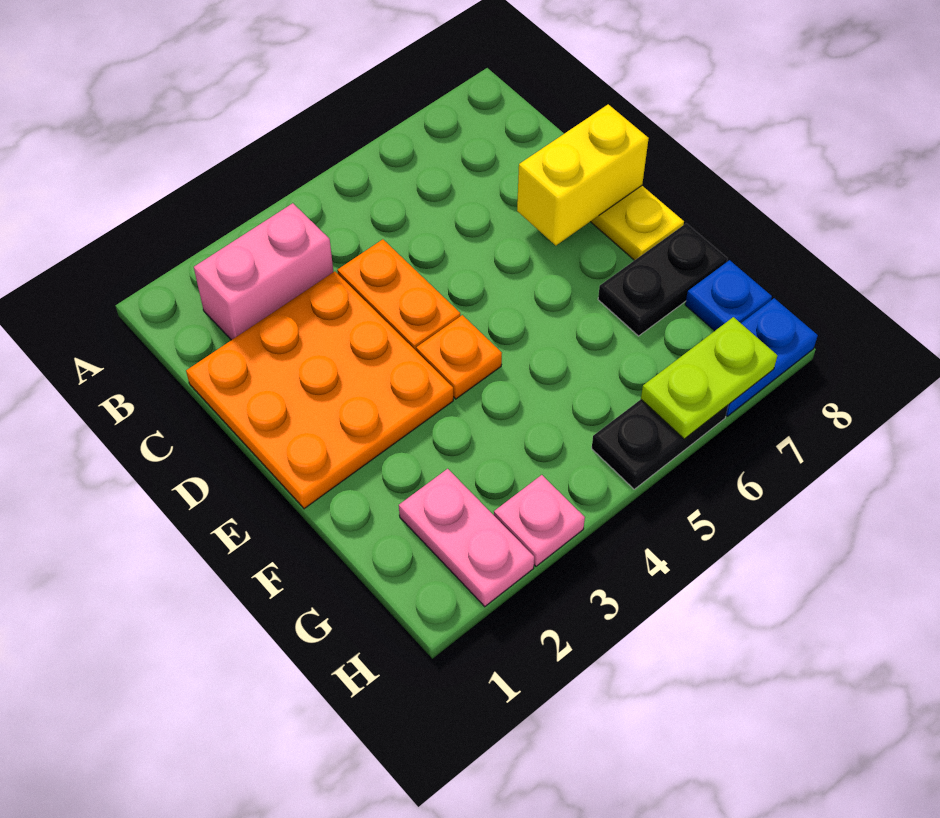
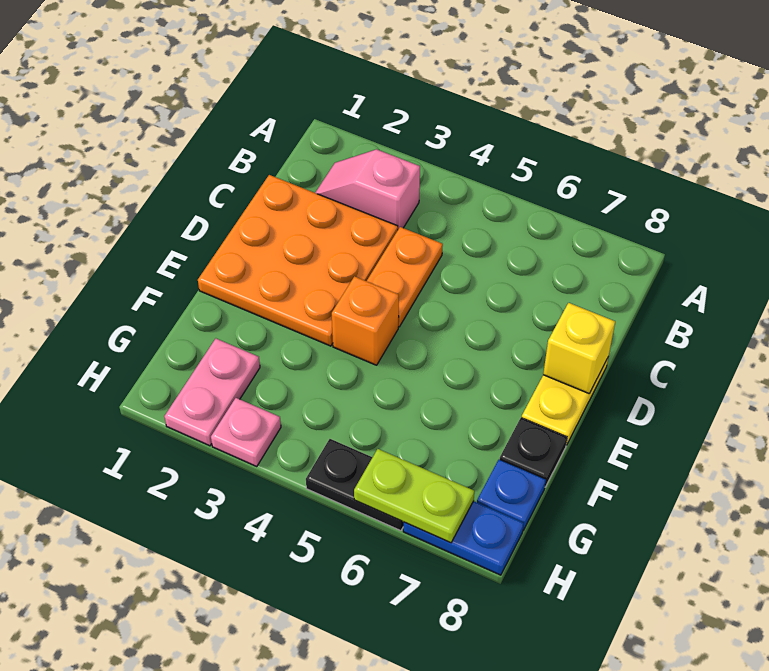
pink brick B2:B3 level 1 -> pink slope B2:B3 level 1 top 3
yellow brick D7:D8 level 2 -> yellow brick D8 level 2
orange plate E4 level 1 -> orange brick E4 level 1
black plate F7:F8 level 1 -> black plate F8 level 1

